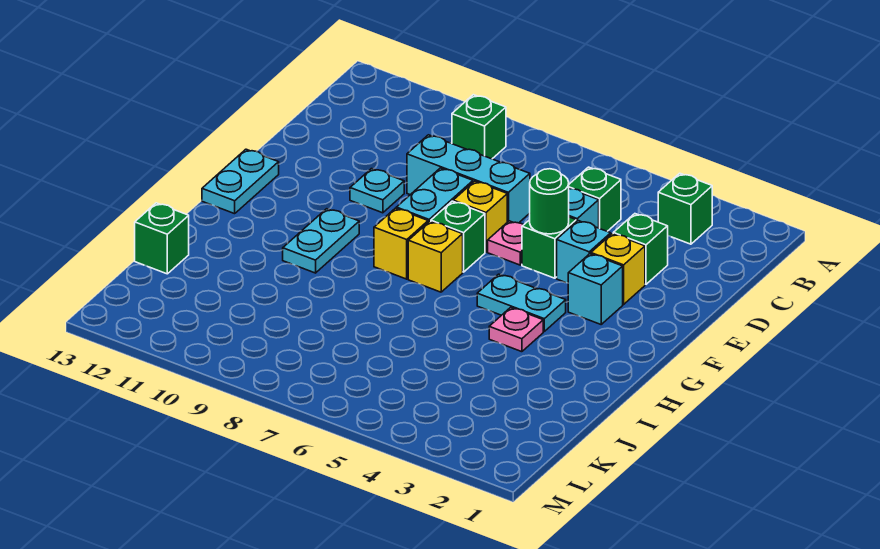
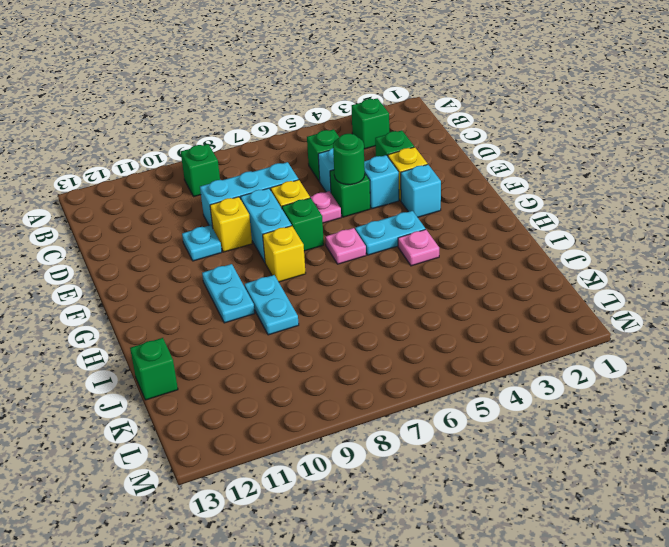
cyan plate F13:G13 level 1 -> cyan plate H9:I9 level 1
none -> pink plate G6 level 1
yellow brick G7 level 1 -> yellow brick E9 level 1

